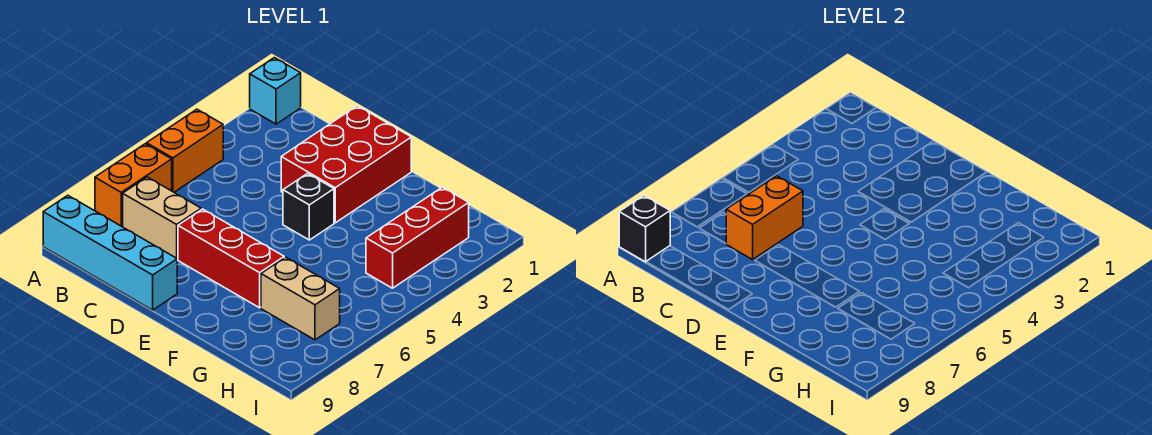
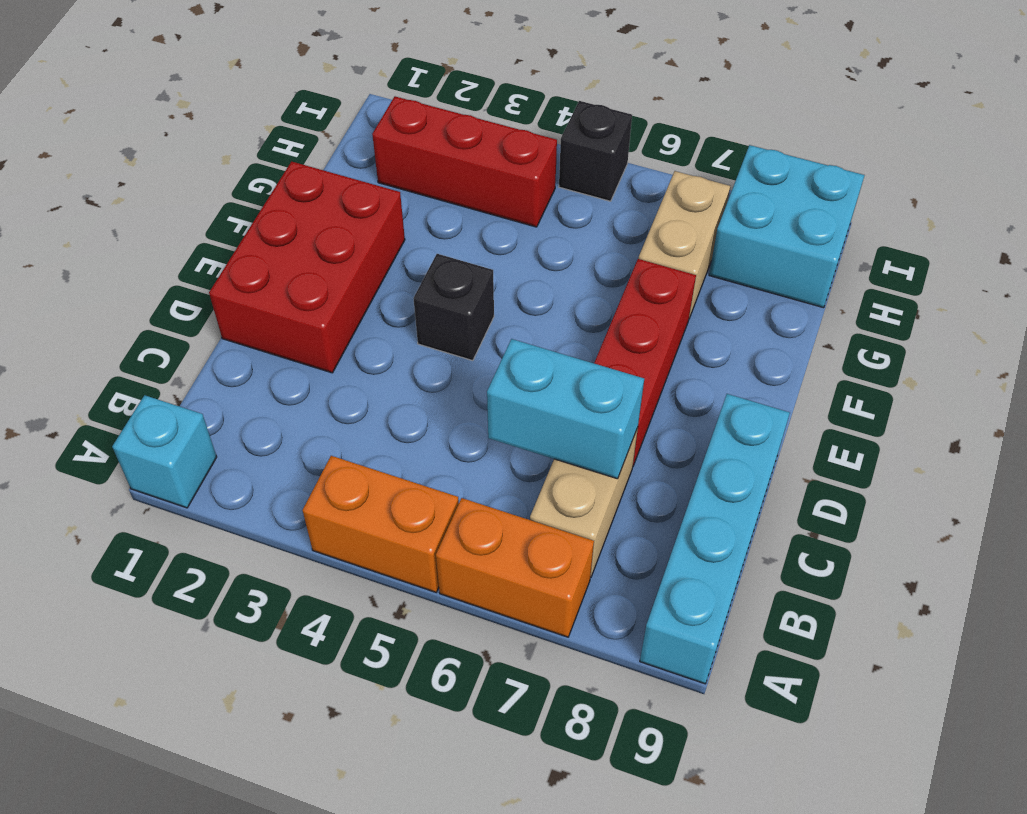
black brick A9 level 2 -> black brick I5 level 1
orange brick C6:C7 level 2 -> cyan brick C6:C7 level 2
red brick D1:E3 level 1 -> red brick D1:F2 level 1
none -> cyan brick H8:I9 level 1

